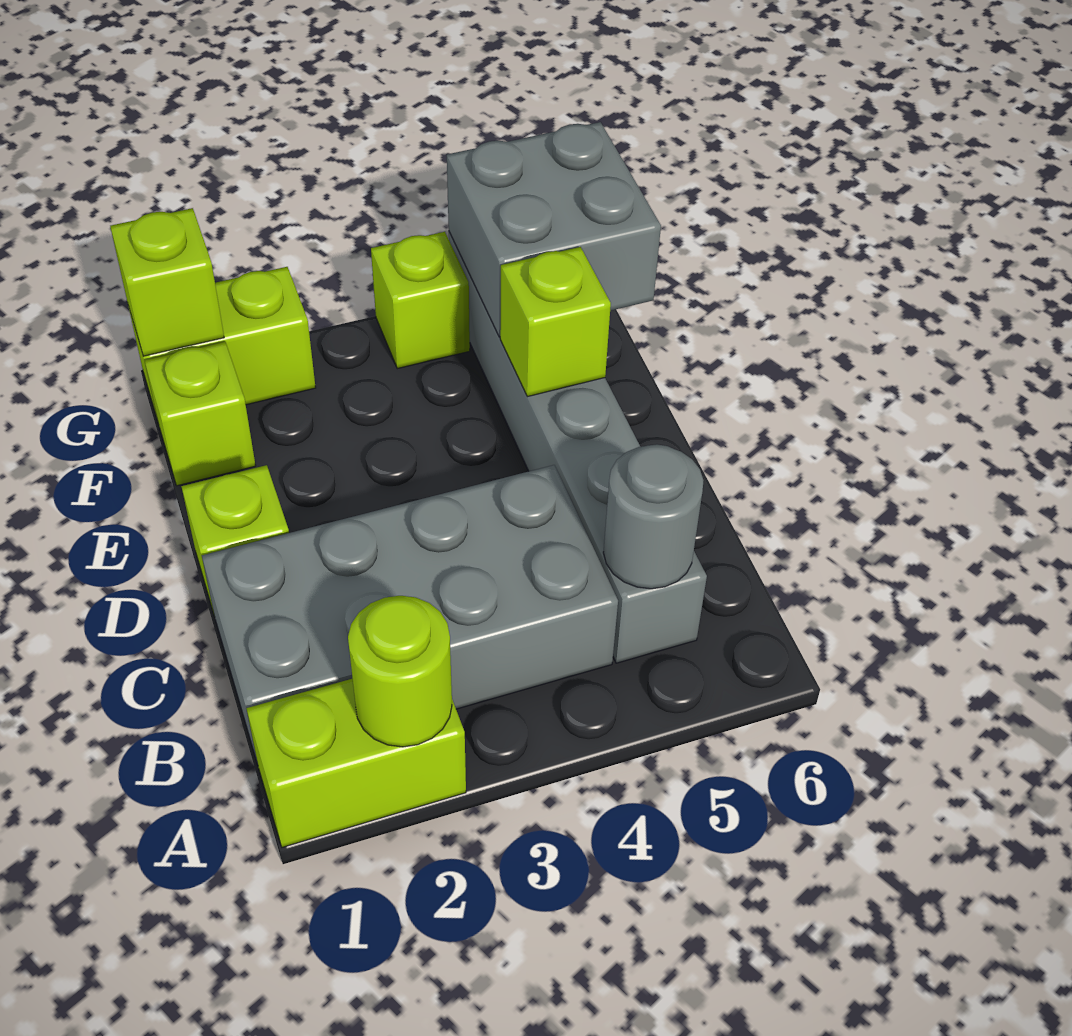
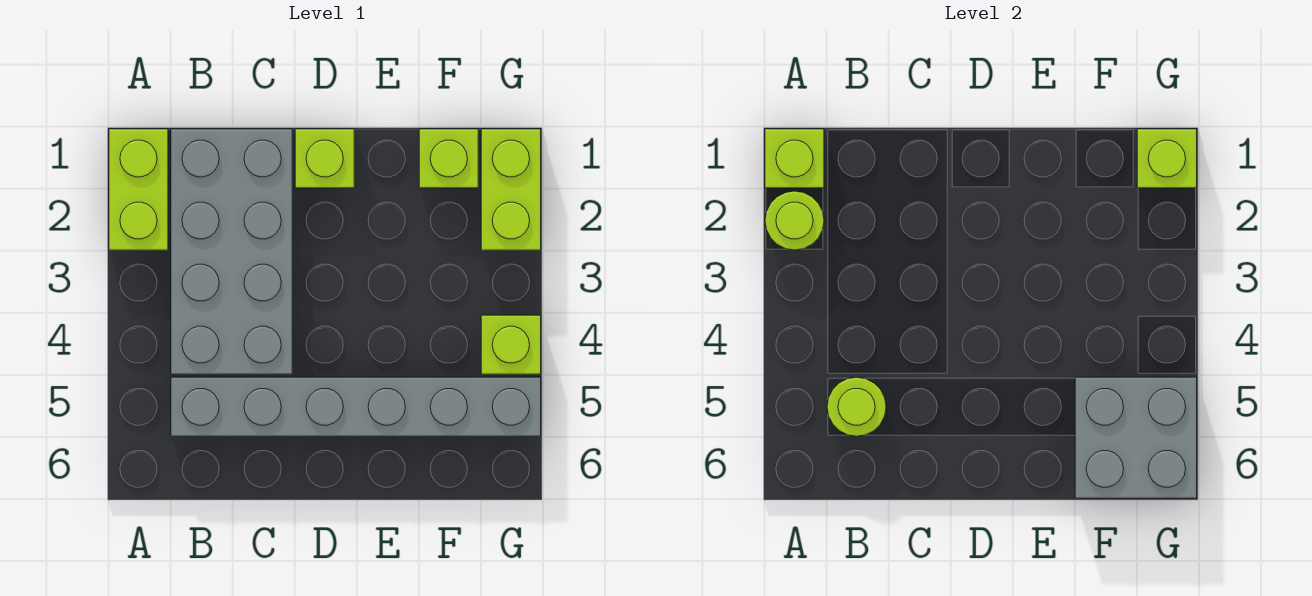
grey round brick B5 level 2 -> lime round brick B5 level 2
lime brick E5 level 2 -> lime brick A1 level 2

